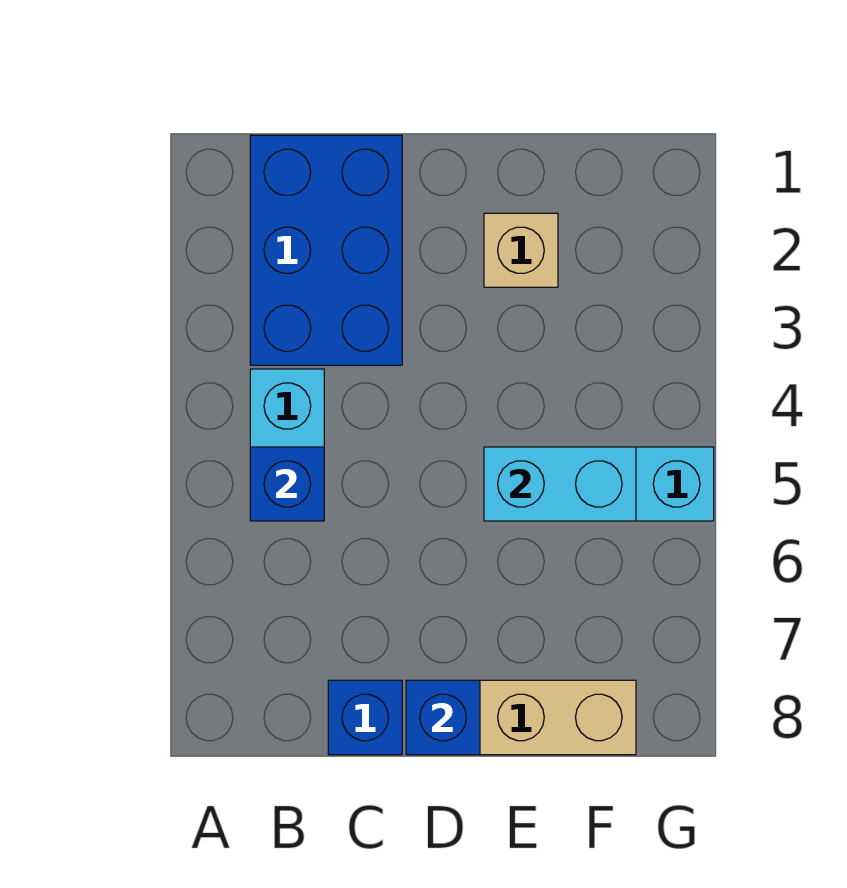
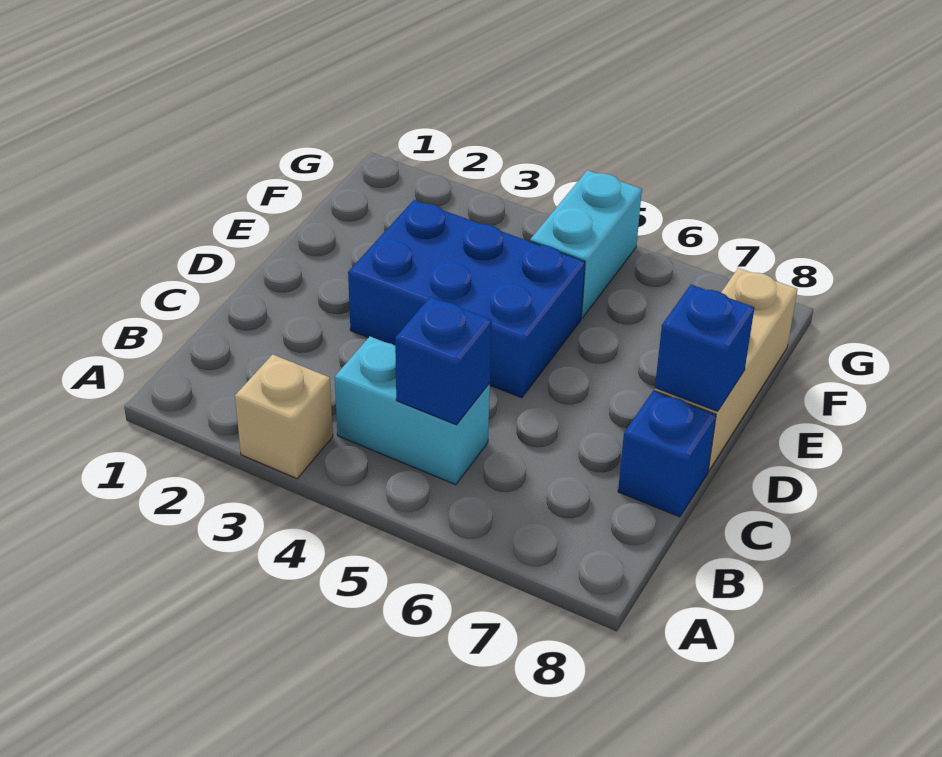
blue brick B1:C3 level 1 -> blue brick D3:E5 level 1
tan brick E2 level 1 -> tan brick A3 level 1
cyan brick E5:F5 level 2 -> none

